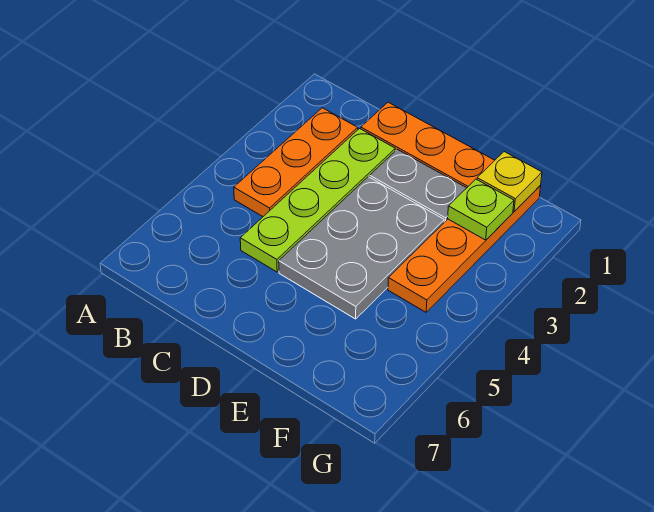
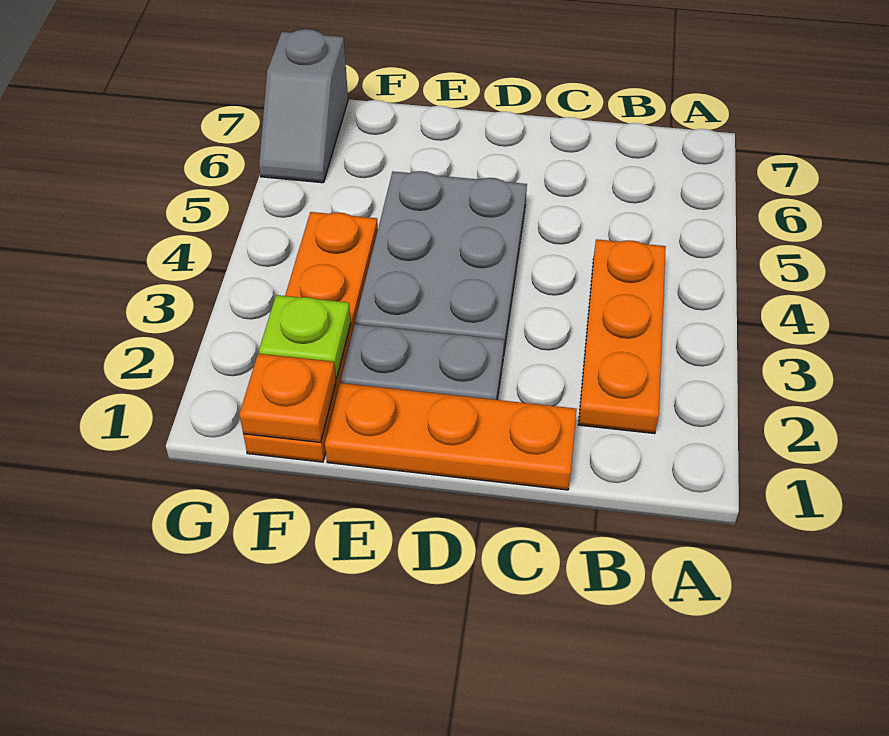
lime plate C2:C5 level 1 -> none
yellow plate F1 level 2 -> orange plate F1 level 2
none -> grey slope G6:G7 level 1 top 7

